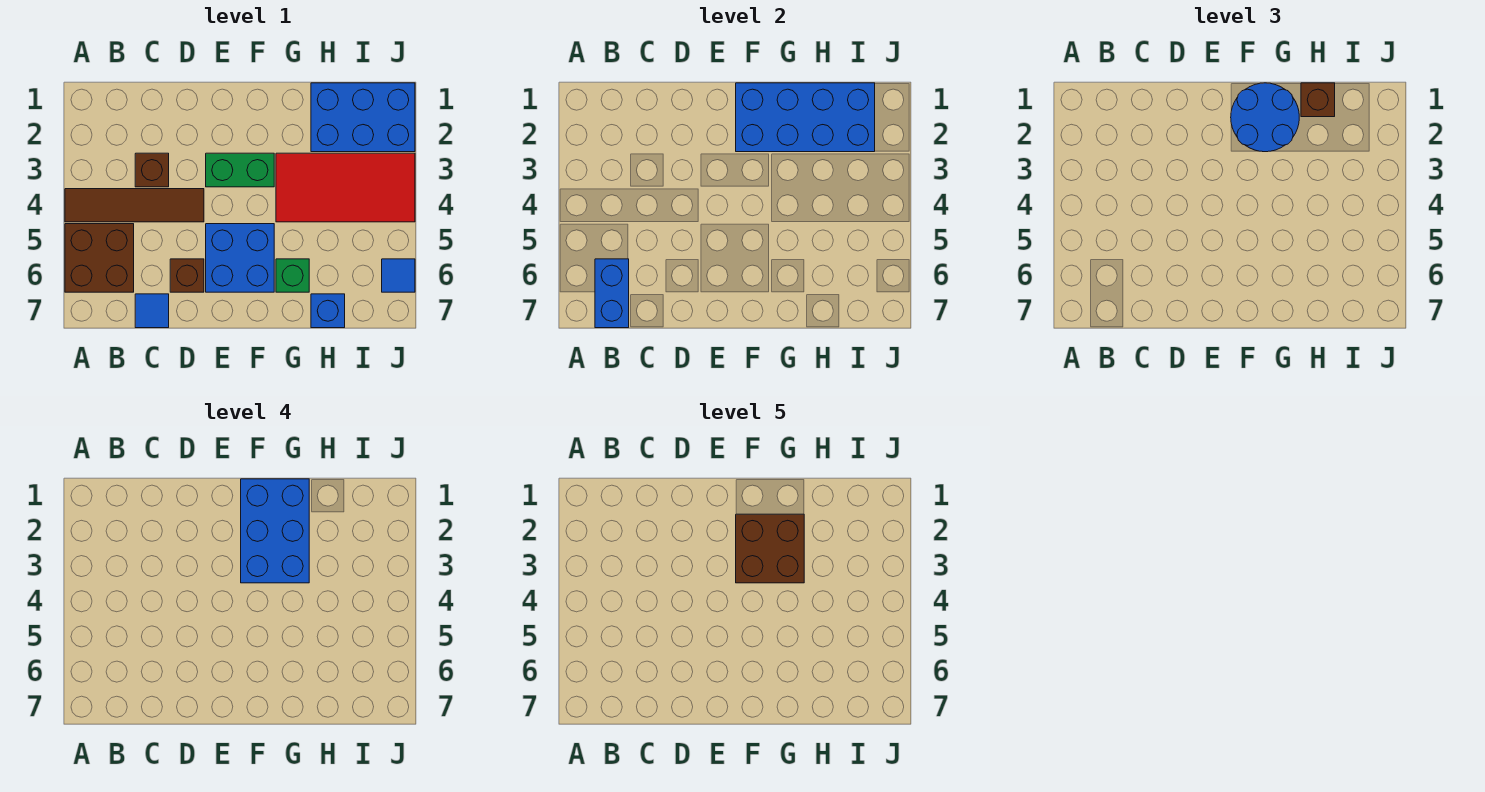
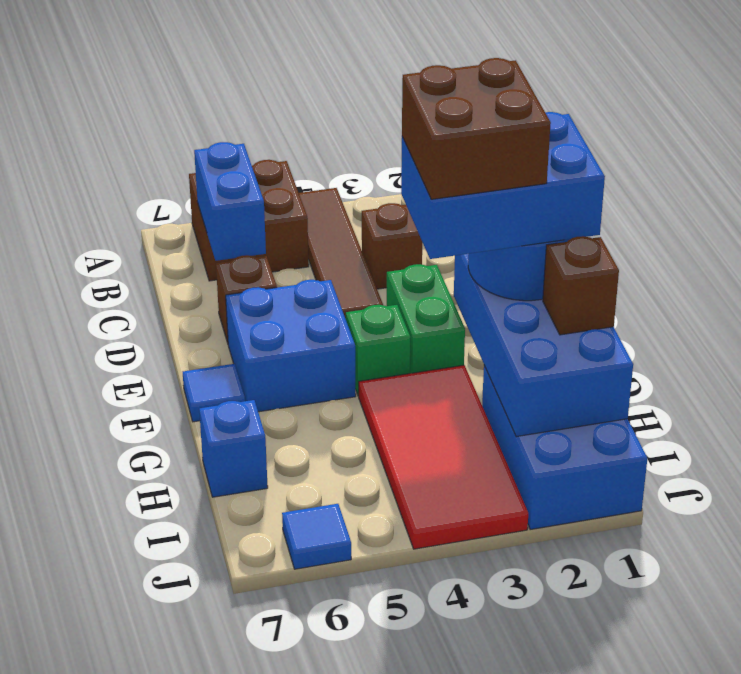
blue brick B6:B7 level 2 -> blue brick B6:C6 level 2
blue tile C7 level 1 -> blue tile F7 level 1
green brick G6 level 1 -> green brick F4 level 1

